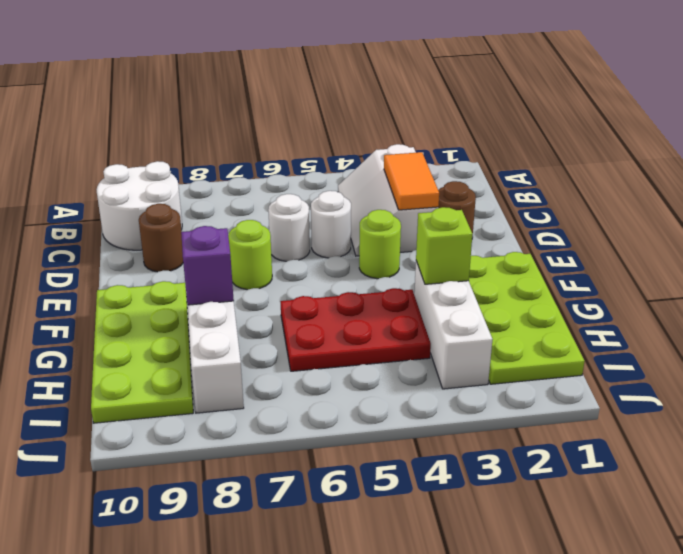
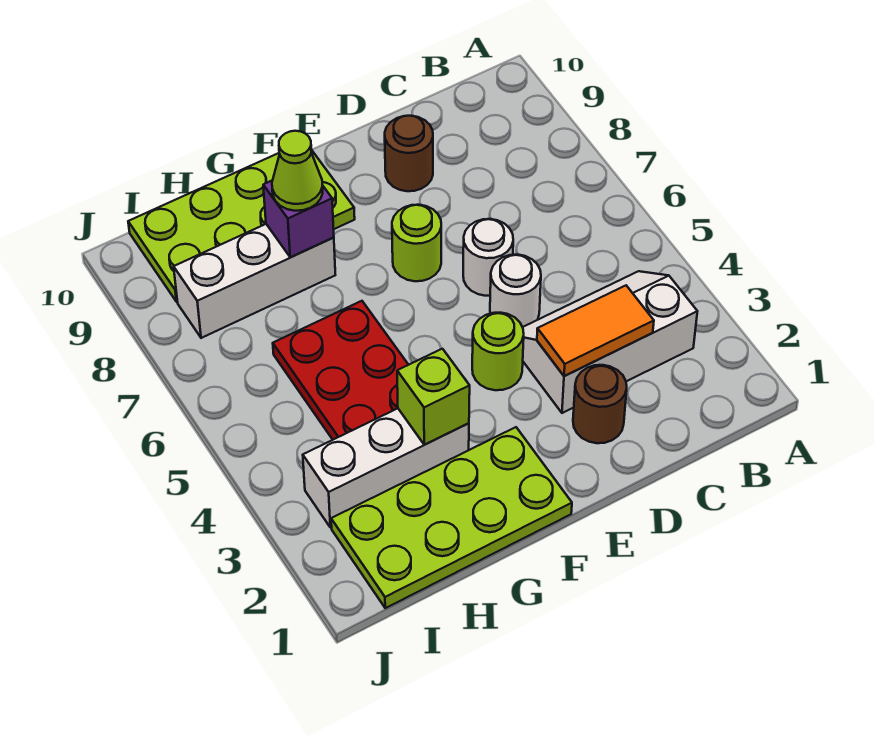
white round brick B9:C10 level 1 -> none
none -> lime cone G8 level 3

